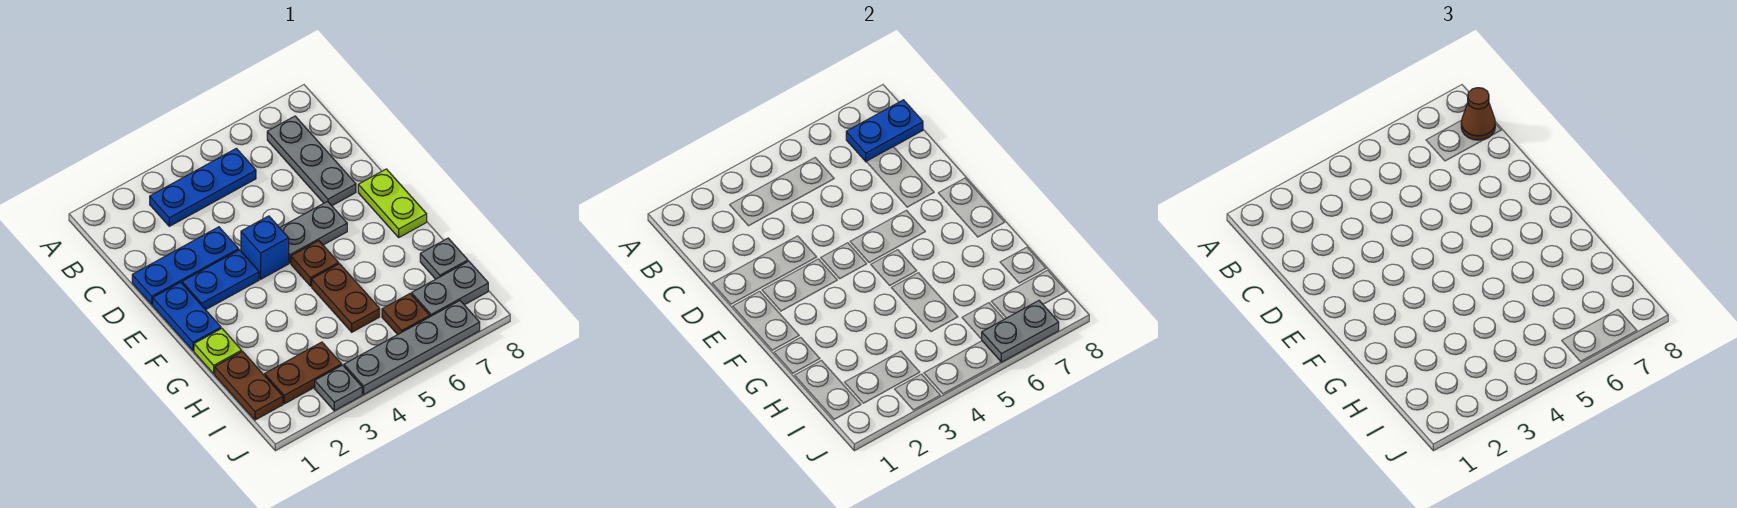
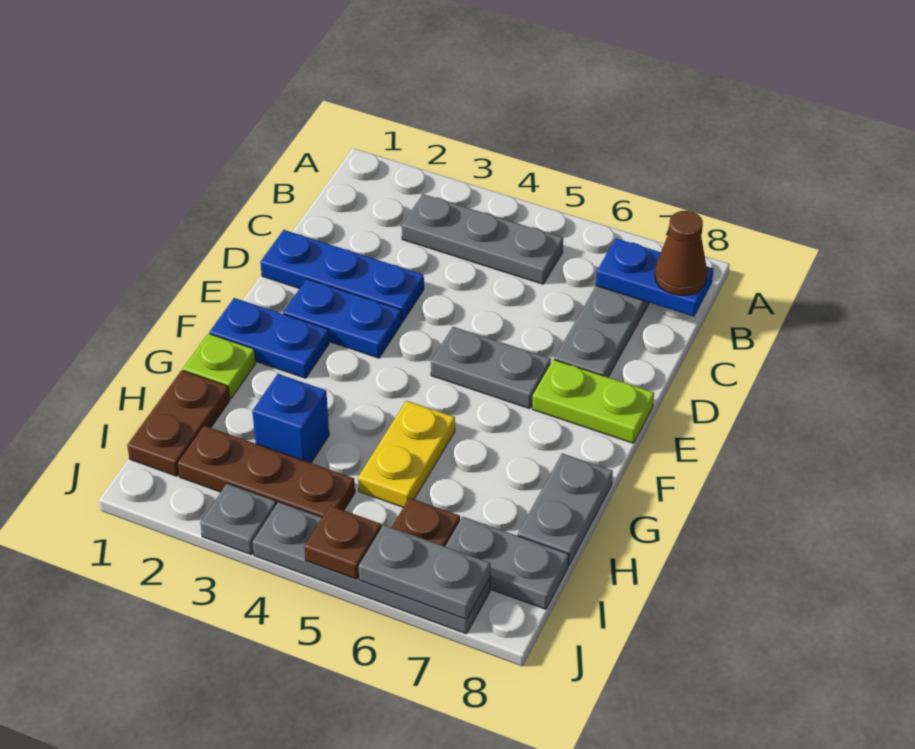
blue plate B3:B5 level 1 -> grey plate B3:B5 level 1
blue plate E1:F1 level 1 -> blue plate F1:F2 level 1
blue brick E4 level 1 -> blue brick H3 level 1
lime plate E8:F8 level 1 -> lime plate E7:E8 level 1
brown plate F5 level 1 -> brown plate J5 level 2
brown plate G5:H5 level 1 -> yellow plate G5:H5 level 1
grey plate H8 level 1 -> grey plate G8:H8 level 1
brown plate I2:I3 level 1 -> brown plate I2:I4 level 1

